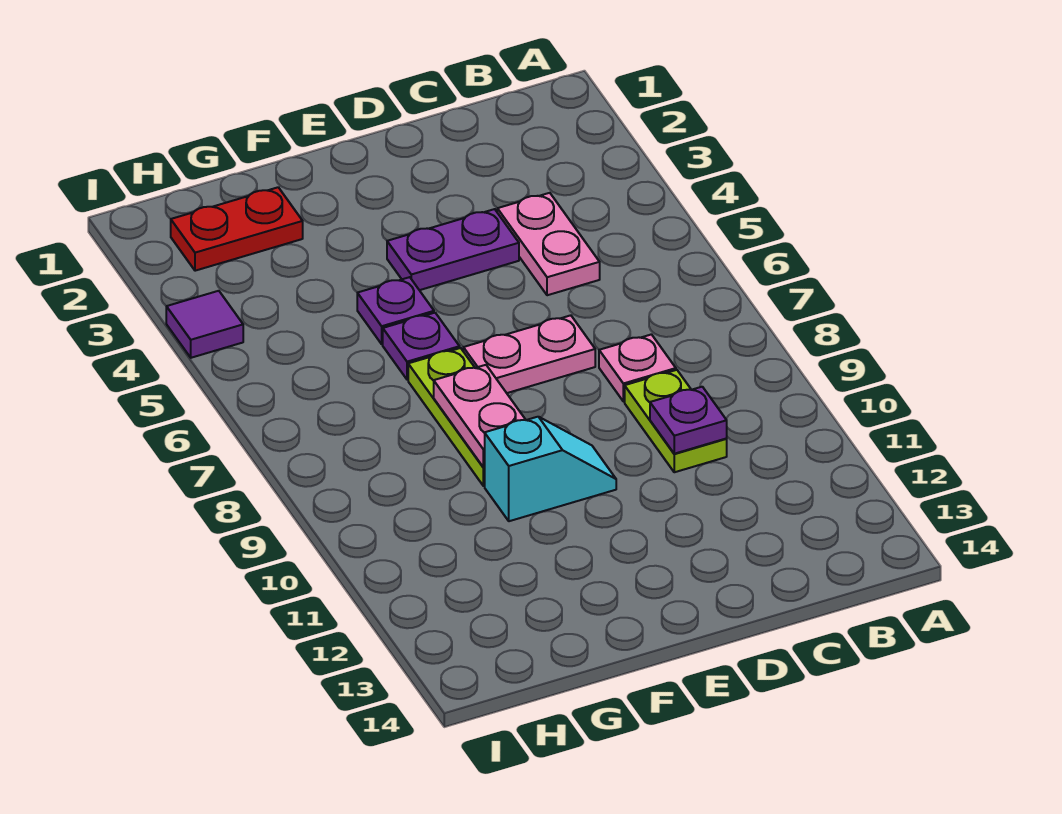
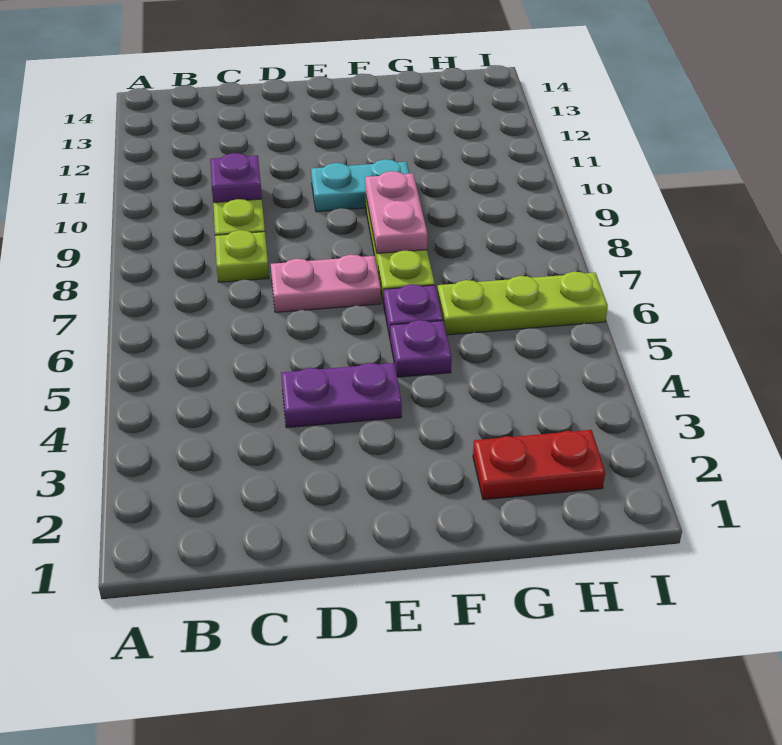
pink plate C4:C5 level 1 -> none
pink plate C8 level 1 -> lime plate C8 level 1
cyan slope E10:F10 level 1 top F -> cyan plate E10:F10 level 1
none -> lime plate G6:I6 level 1
purple tile I4 level 1 -> none

